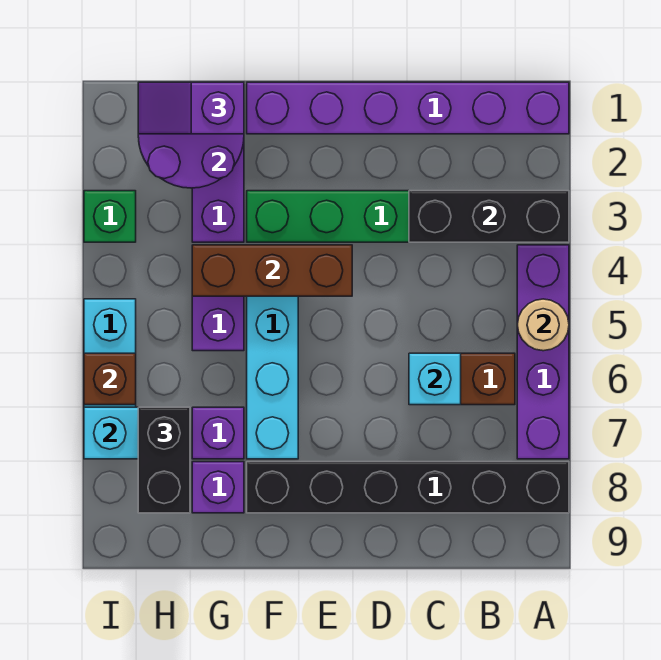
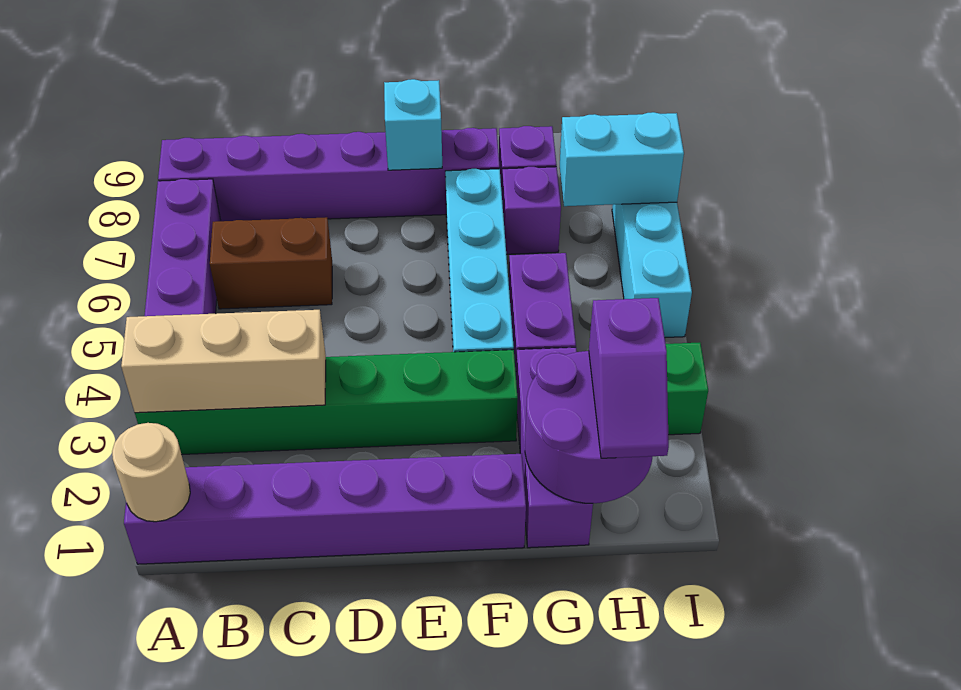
black brick A3:C3 level 2 -> tan brick A3:C3 level 2
tan round brick A5 level 2 -> tan round brick A1 level 2
black brick A8:F8 level 1 -> purple brick A8:F8 level 1
cyan brick C6 level 2 -> cyan brick E8 level 2
brown brick E4:G4 level 2 -> none
purple slope G1:H1 level 3 top G -> purple slope H1:H2 level 3 top 2
black brick H7:H8 level 3 -> none
brown brick I6 level 2 -> none

